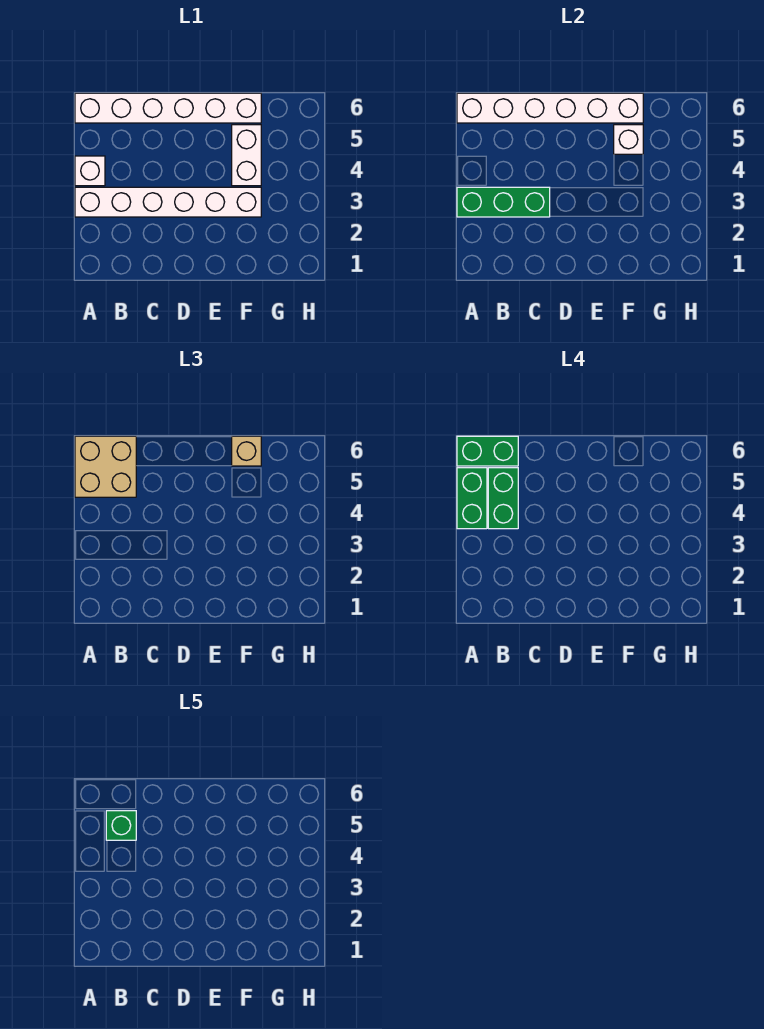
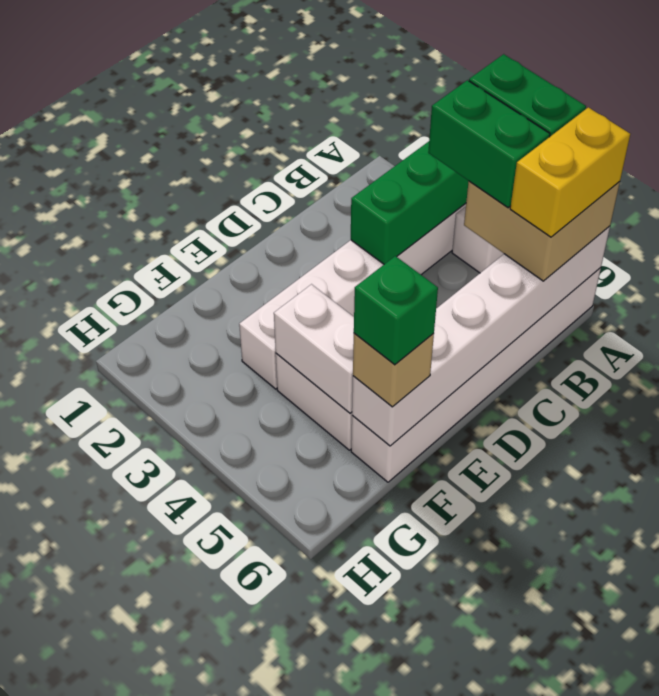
green brick A6:B6 level 4 -> yellow brick A6:B6 level 4
green brick B5 level 5 -> green brick F6 level 4
white brick F5 level 2 -> white brick F4:F5 level 2

